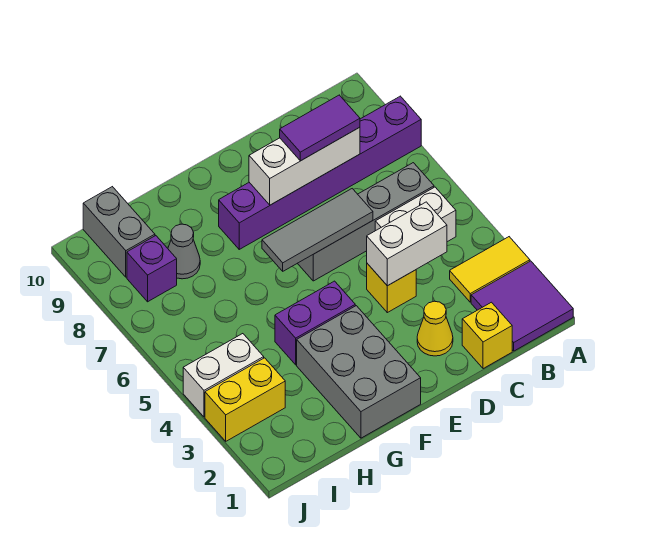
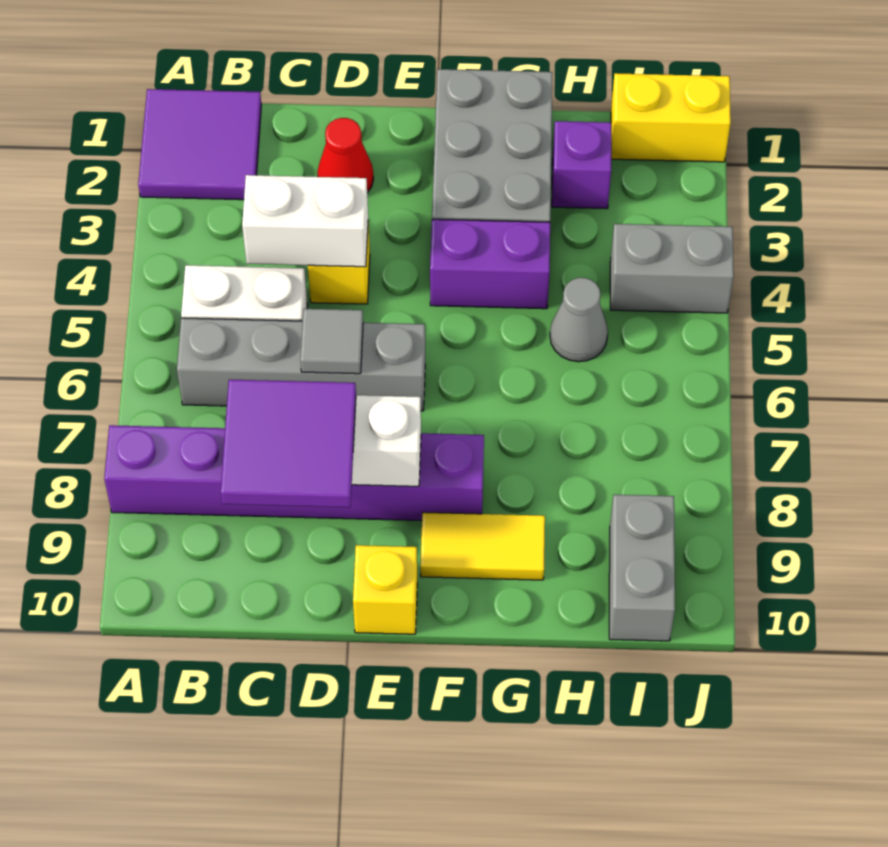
yellow tile A3:B3 level 1 -> yellow tile F9:G9 level 1
yellow brick C1 level 1 -> yellow brick E10 level 1
purple tile C8:D8 level 3 -> purple tile C8:D9 level 3
yellow cone D2 level 1 -> red cone D2 level 1
grey tile D6:F6 level 2 -> grey tile D6 level 2
grey cone H8 level 1 -> grey cone H5 level 1
yellow brick I3:J3 level 1 -> yellow brick I1:J1 level 1
white brick I4:J4 level 1 -> grey brick I4:J4 level 1
purple brick I8 level 1 -> purple brick H2 level 1

